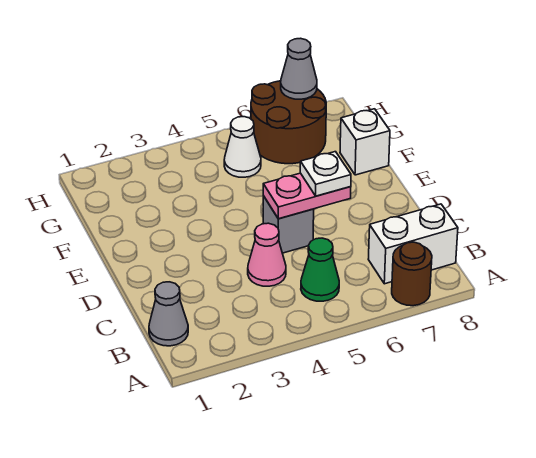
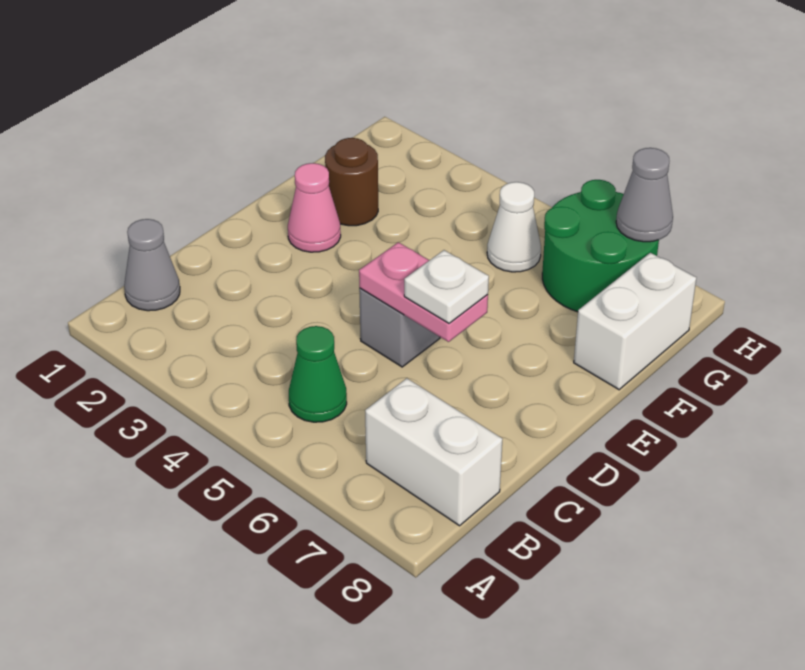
brown round brick A7 level 1 -> brown round brick F2 level 1
pink cone C4 level 1 -> pink cone E2 level 1
white brick F8 level 1 -> white brick F8:G8 level 1
brown round brick G6:H7 level 1 -> green round brick G6:H7 level 1

